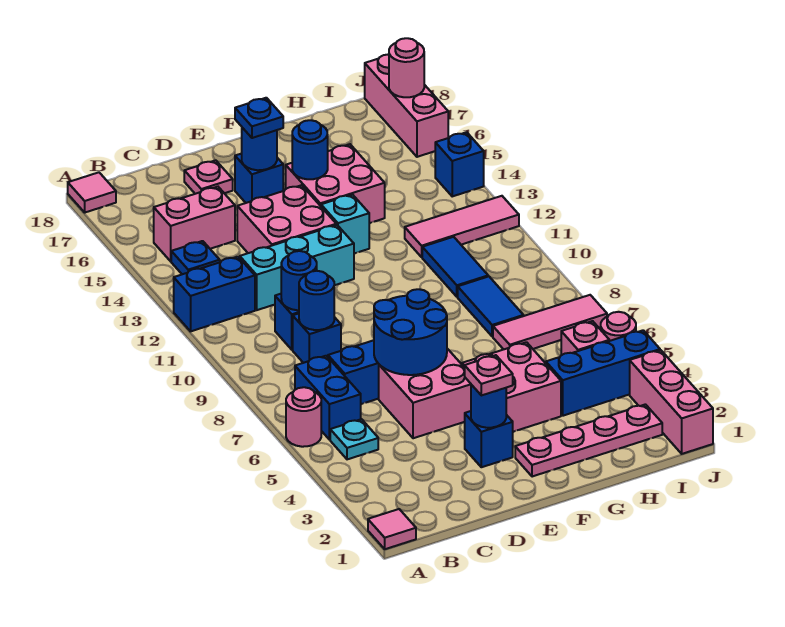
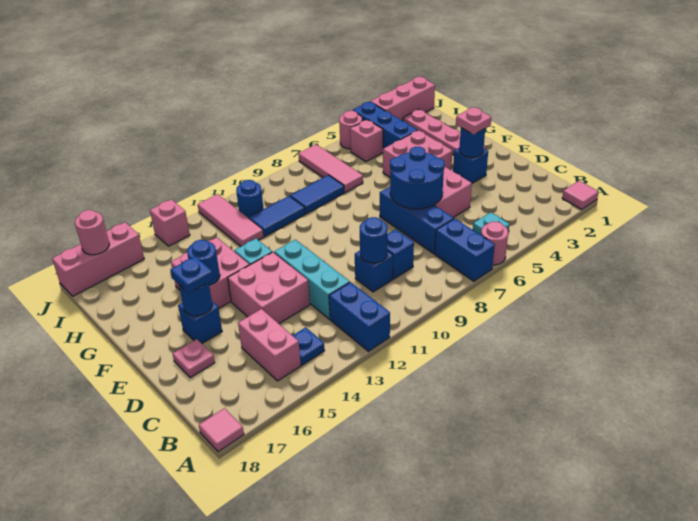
blue brick B6:B7 level 1 -> blue brick A7:B7 level 1
blue round brick C9 level 2 -> blue round brick I11 level 1
blue brick J14 level 1 -> pink brick J14 level 1

